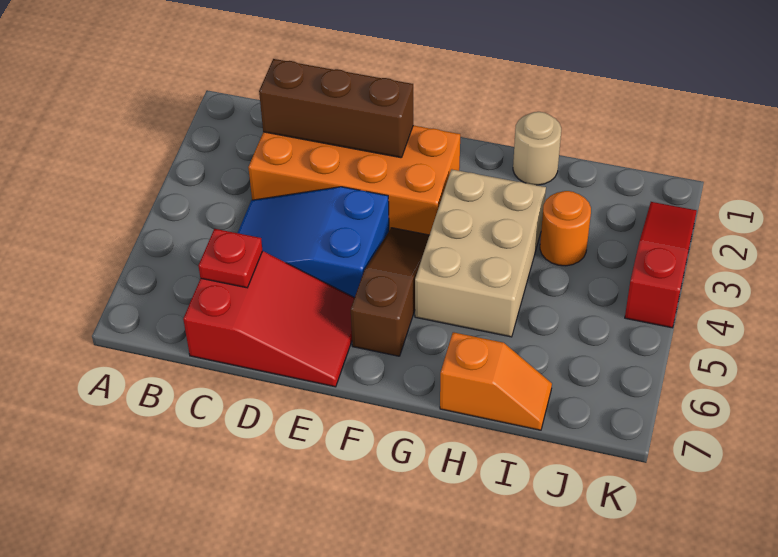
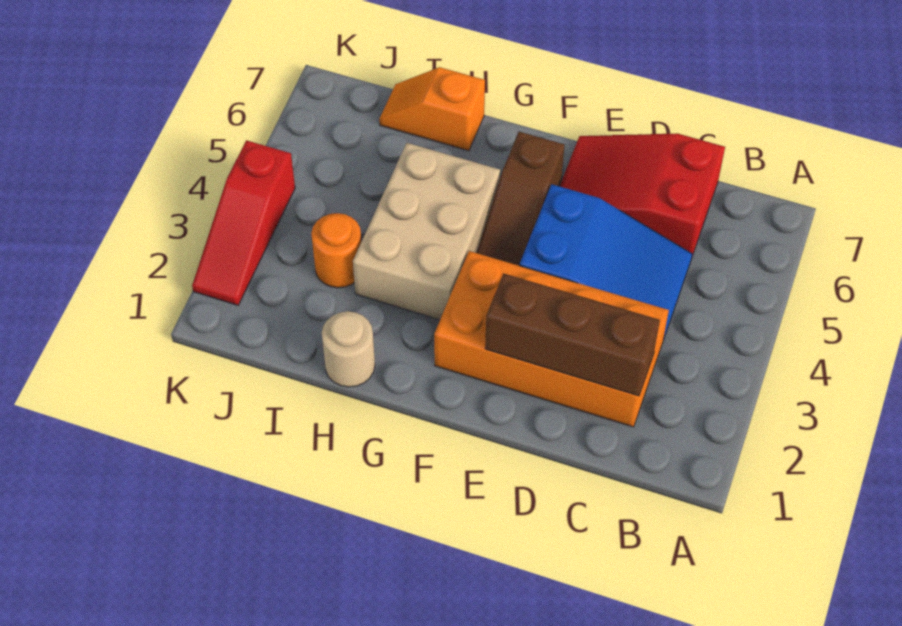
red plate C6 level 2 -> none

